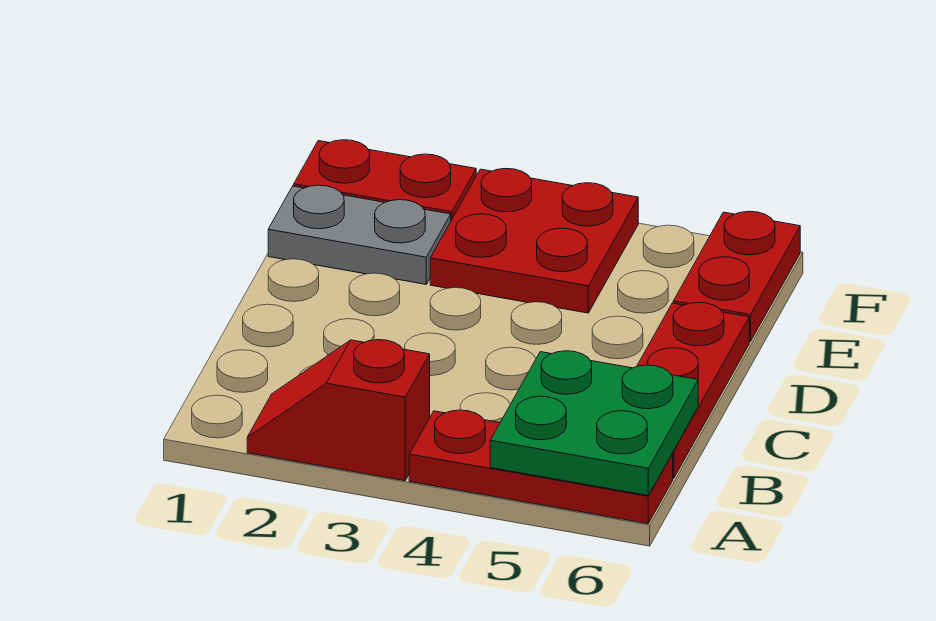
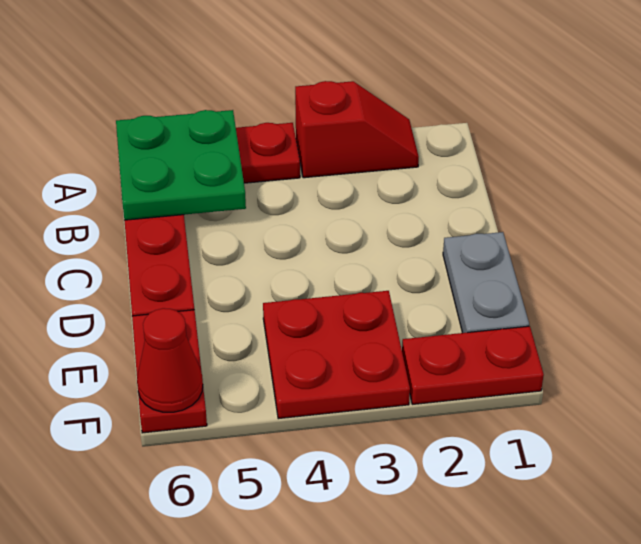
grey plate E1:E2 level 1 -> grey plate D1:E1 level 1
none -> red cone F6 level 2

